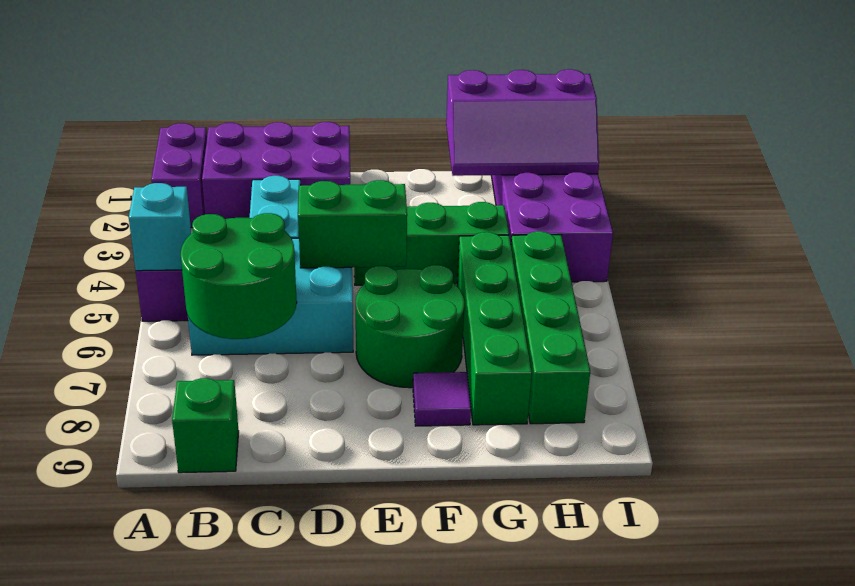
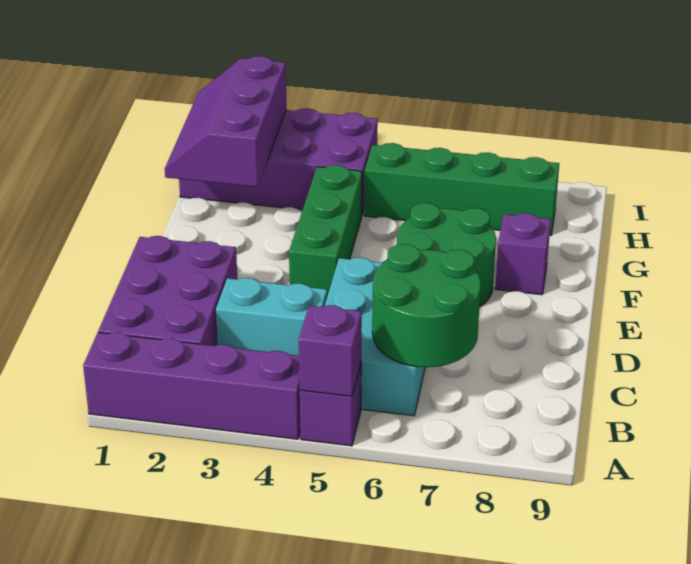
purple brick A1:A2 level 1 -> purple brick A1:A4 level 1
cyan brick A5 level 2 -> purple brick A5 level 2
green brick B9 level 1 -> none
green brick D5:E5 level 2 -> none
purple tile F8 level 1 -> purple brick F8 level 1
purple slope G1:I2 level 2 top 1 -> purple slope G1:I2 level 2 top 2
green brick G5:G8 level 1 -> none

